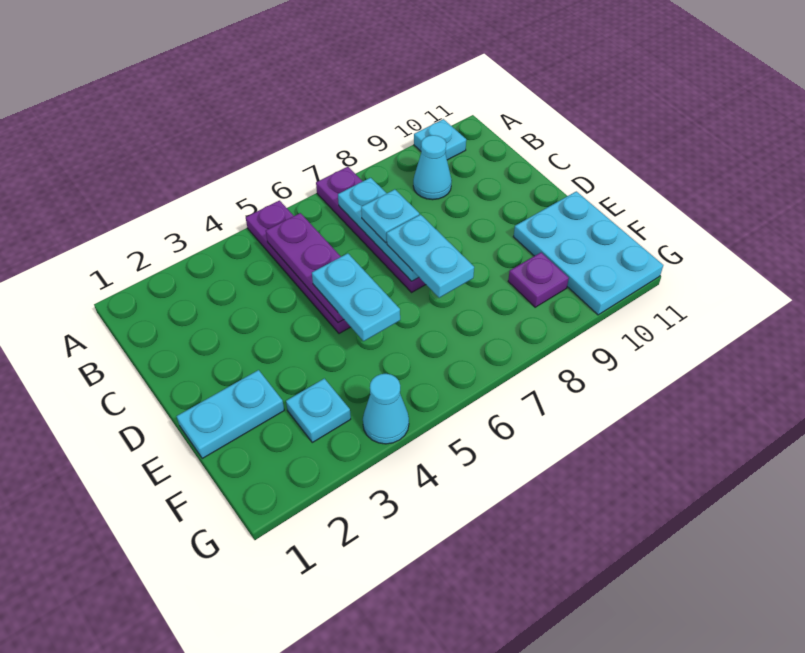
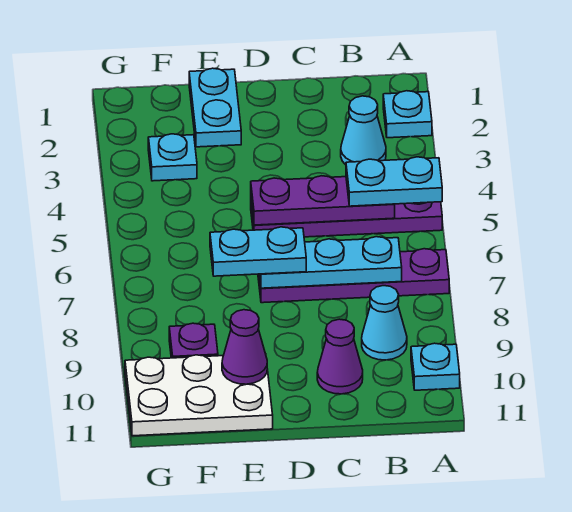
cyan plate C7 level 3 -> cyan plate A2 level 1
none -> purple cone C10 level 1
cyan plate D5:E5 level 3 -> cyan plate A5:B5 level 3
cyan plate E10:G11 level 1 -> white plate E10:G11 level 1
none -> purple cone E10 level 2
cyan cone G4 level 1 -> cyan cone B3 level 1

